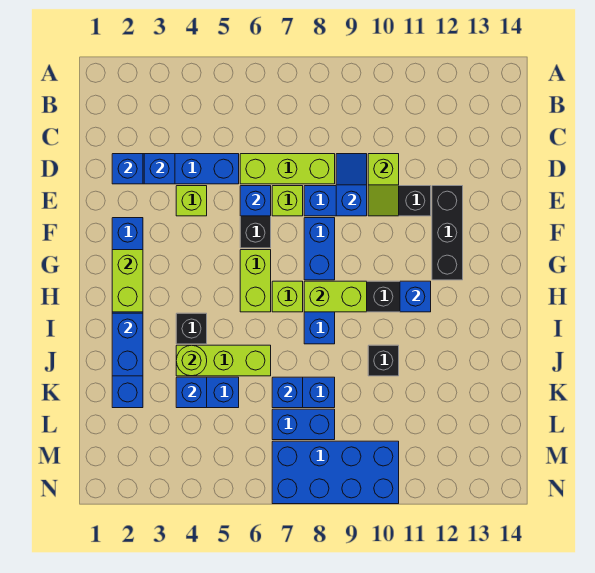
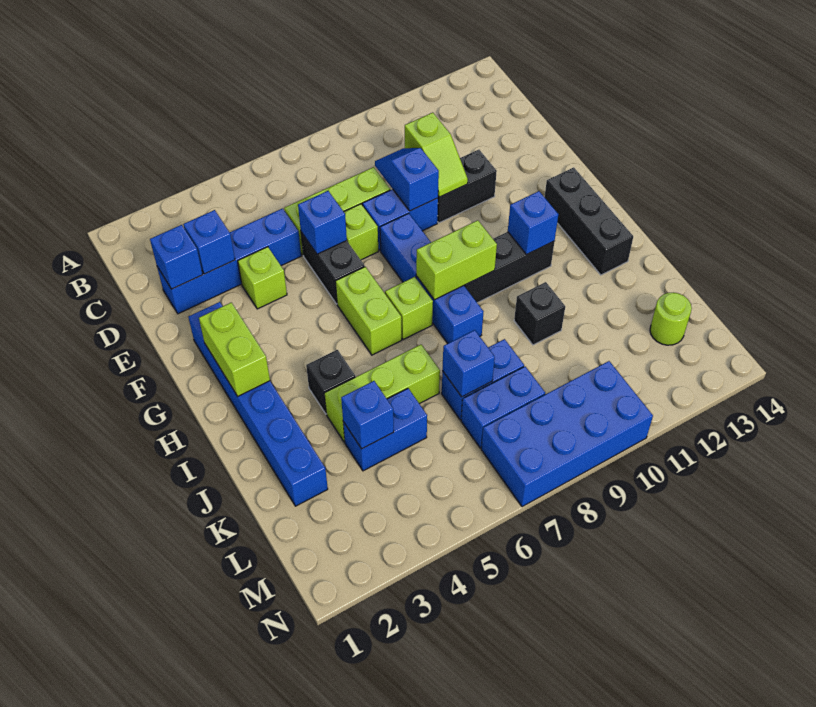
black brick E12:G12 level 1 -> black brick G13:I13 level 1
blue brick I2:J2 level 2 -> none
lime round brick J4 level 2 -> lime round brick L13 level 1

